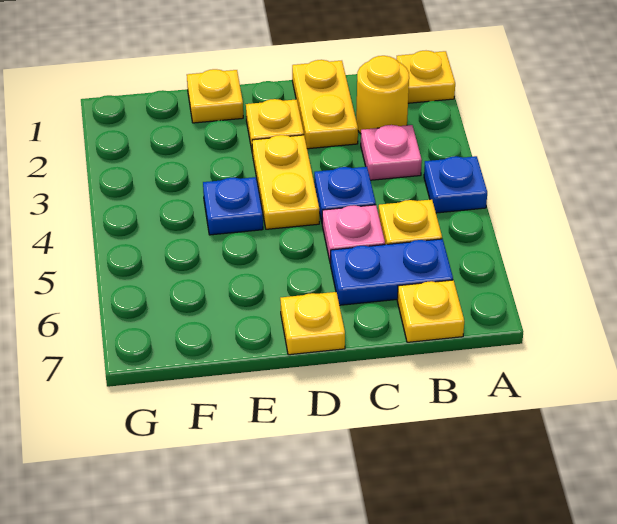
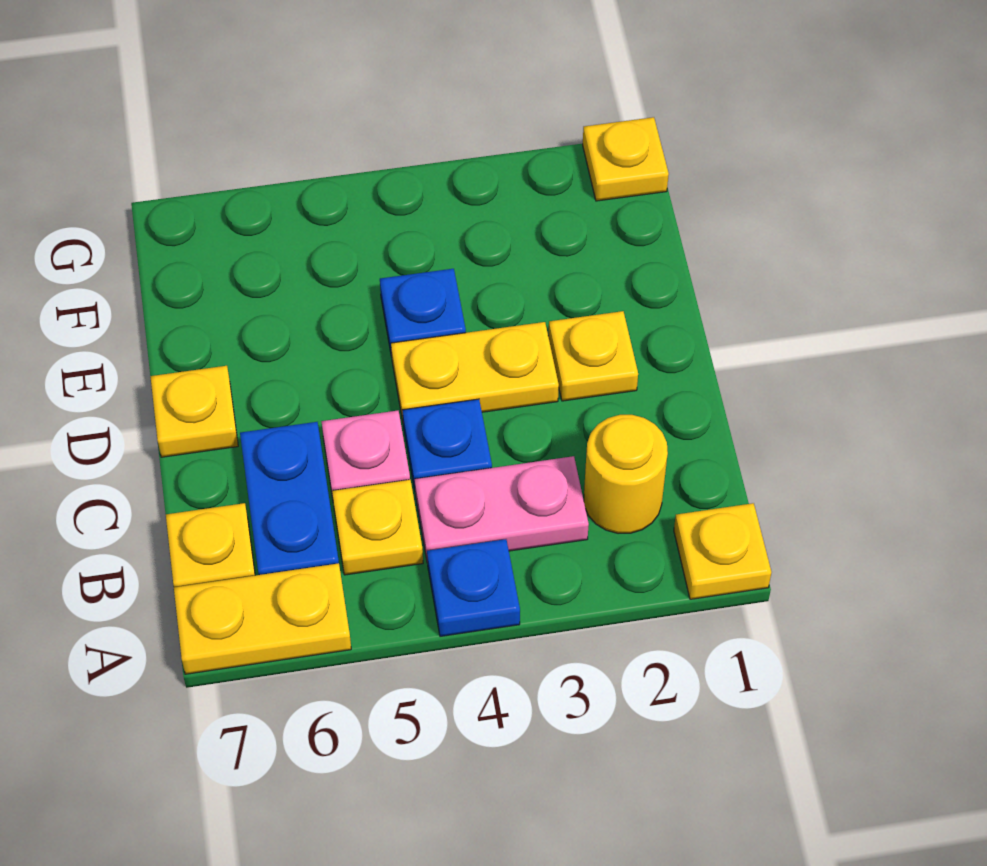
pink plate B3 level 1 -> pink plate B3:B4 level 1
yellow plate C1:C2 level 1 -> yellow plate A6:A7 level 1
yellow plate E1 level 1 -> yellow plate G1 level 1

